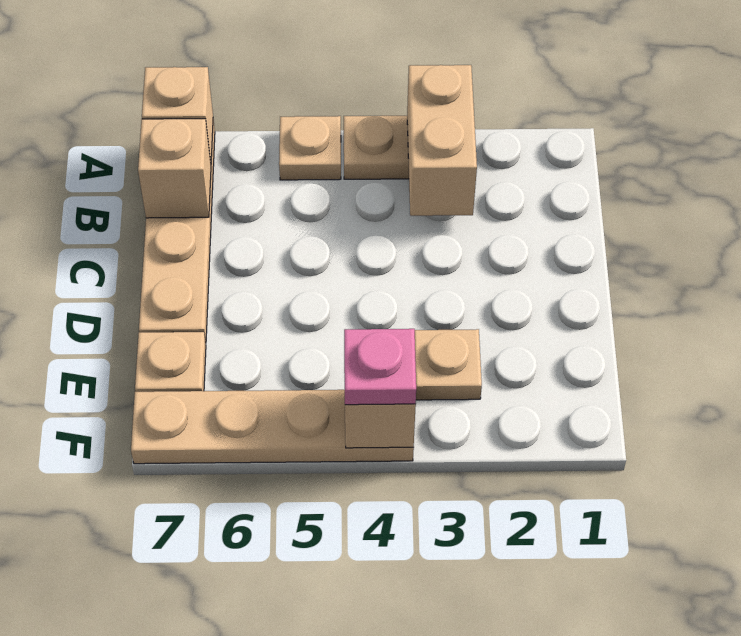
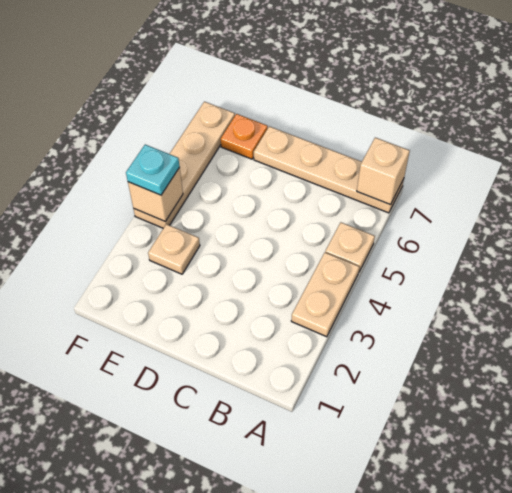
tan brick A3:B3 level 2 -> none
tan brick B7 level 2 -> none
tan plate E7 level 1 -> orange plate E7 level 1
pink plate F4 level 3 -> cyan plate F4 level 3

